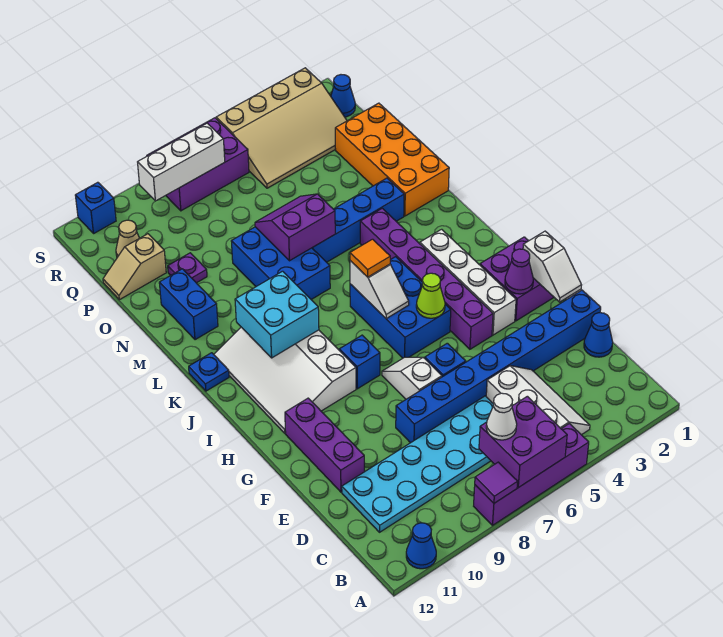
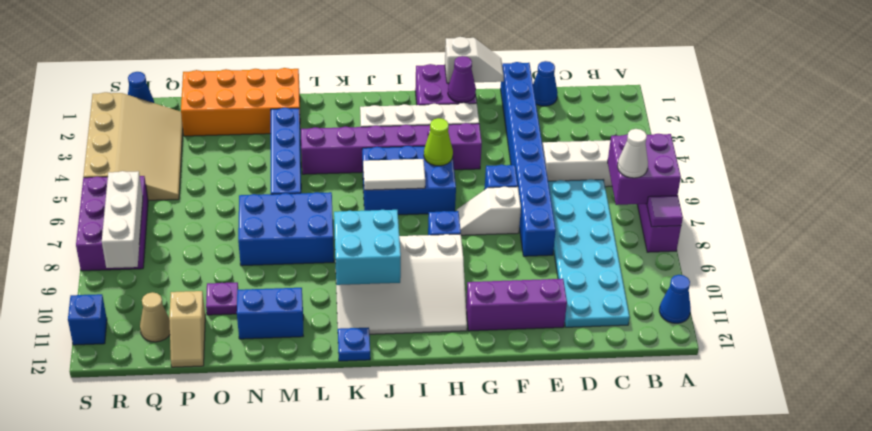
white slope I6:J6 level 2 top J -> white tile I6:J6 level 2
orange tile J6 level 3 -> none
purple slope M6:N7 level 2 top M -> none

